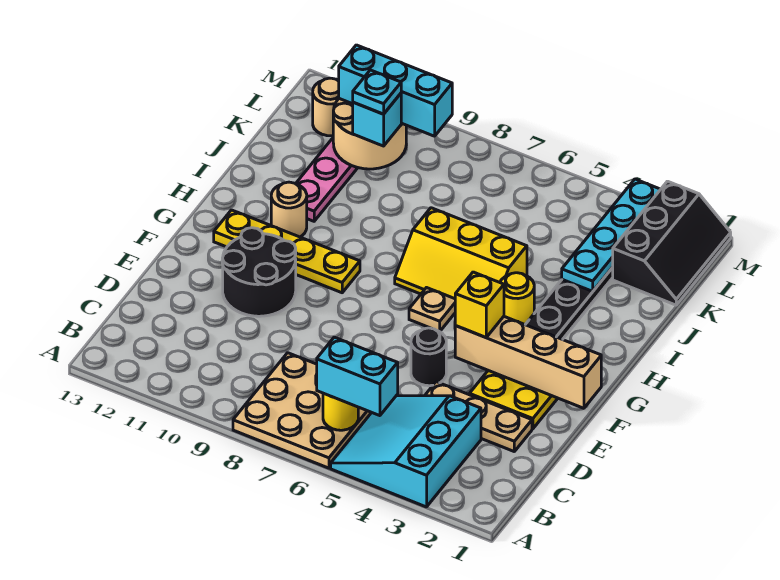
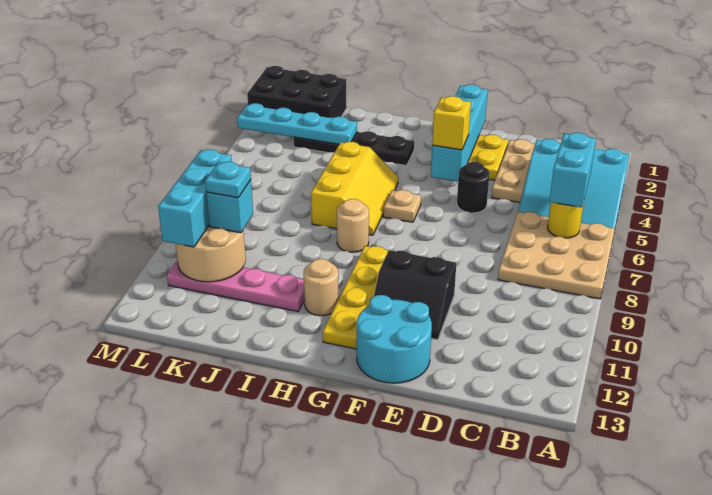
black round brick E10:F11 level 1 -> black slope E10:F11 level 1 top 10
none -> cyan round brick E12:F13 level 1
tan brick F1:F4 level 2 -> cyan brick F1:F4 level 2
yellow round brick H4 level 1 -> none
black slope K1:M2 level 1 top 2 -> black brick K1:M2 level 1
tan round brick L12 level 1 -> tan round brick H8 level 1

